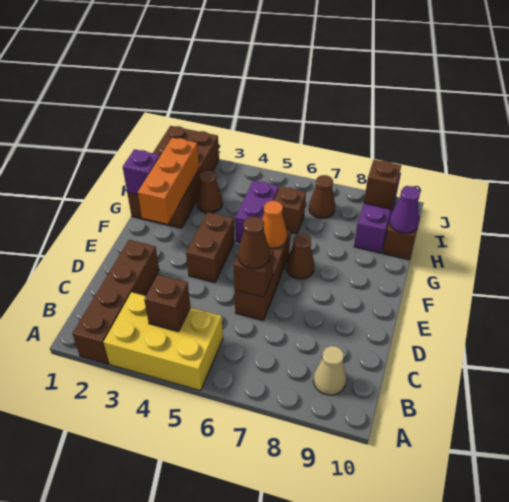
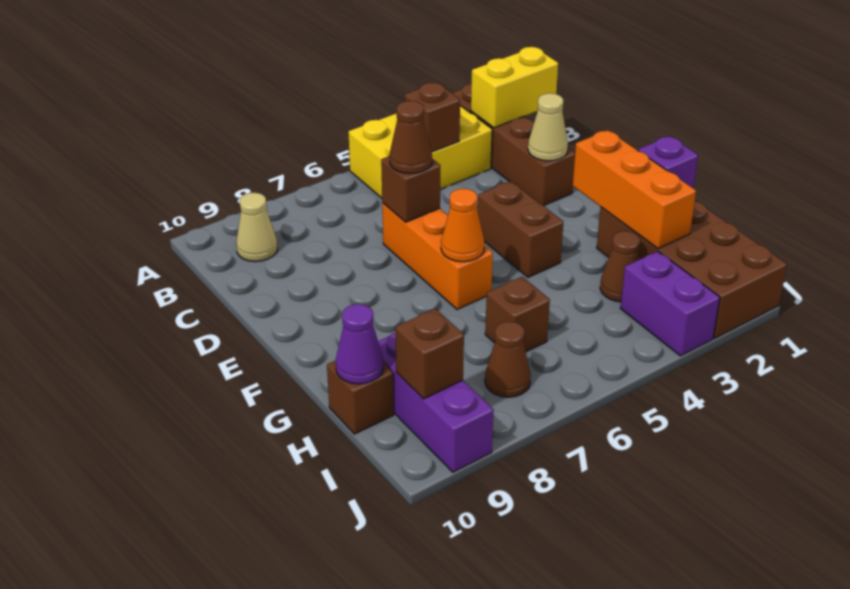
none -> yellow brick B1:B2 level 2
none -> tan cone D2 level 2
brown brick D6:F6 level 1 -> orange brick D6:F6 level 1
brown cone F7 level 1 -> none
purple brick G5:H5 level 1 -> purple brick I3:J3 level 1

